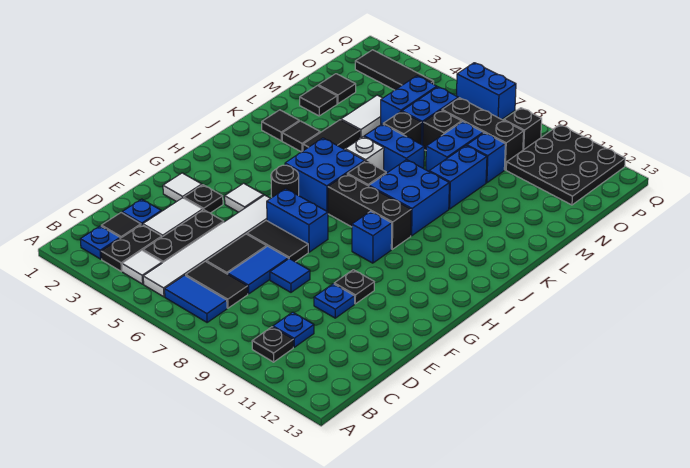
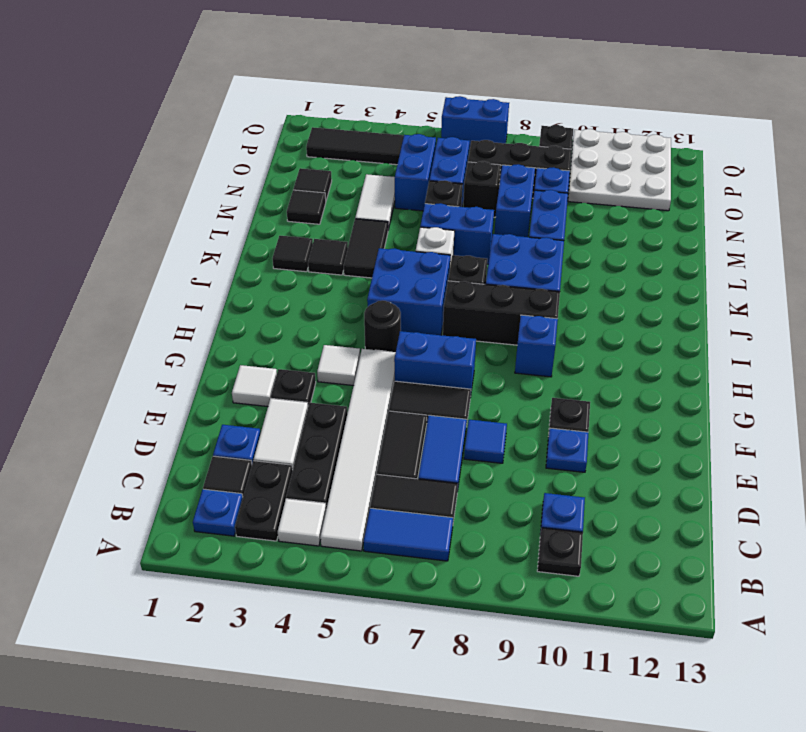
black plate O10:Q12 level 1 -> white plate O10:Q12 level 1

